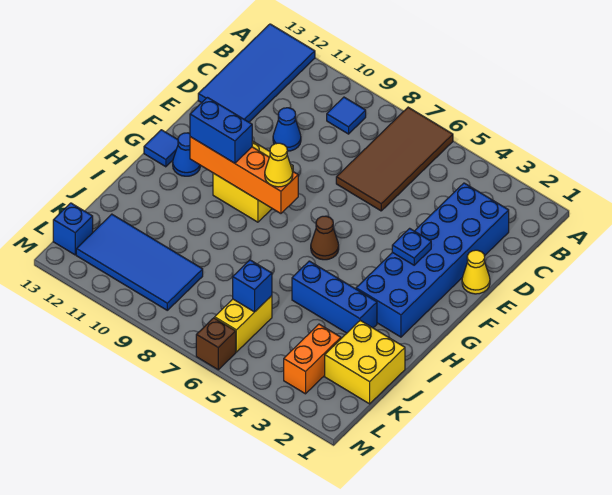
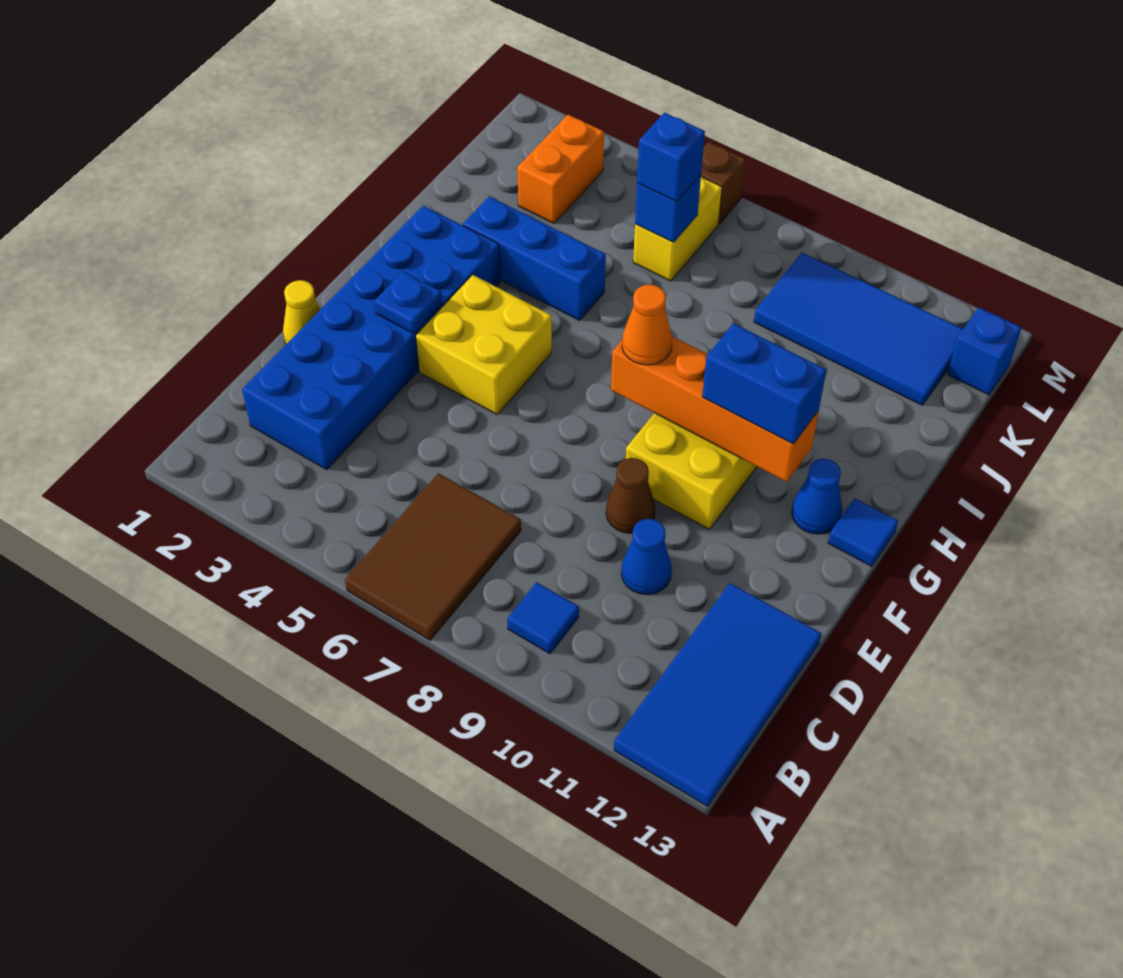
brown tile A6:D7 level 1 -> brown tile A6:C7 level 1
brown cone G6 level 1 -> brown cone E9 level 1
yellow cone G8 level 3 -> orange cone G8 level 3
yellow brick J1:K2 level 1 -> yellow brick F4:G5 level 1
none -> blue brick K6 level 3

